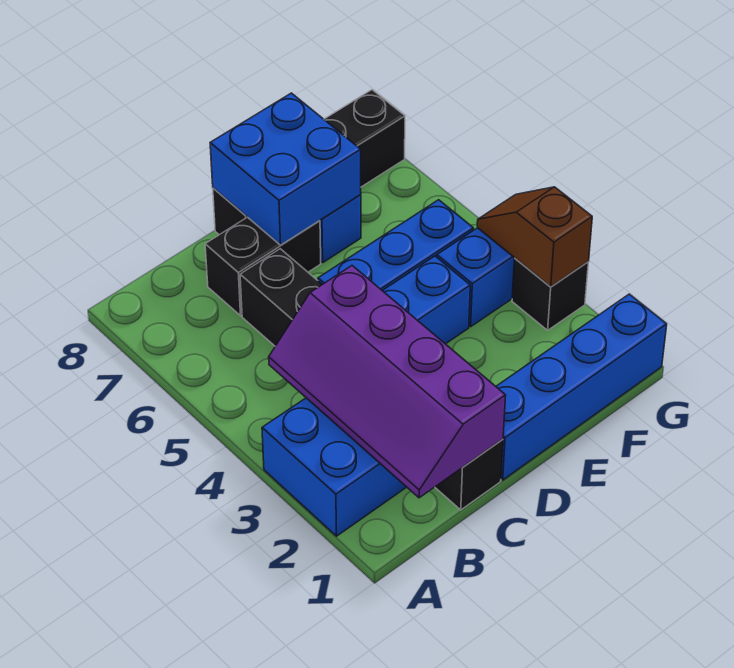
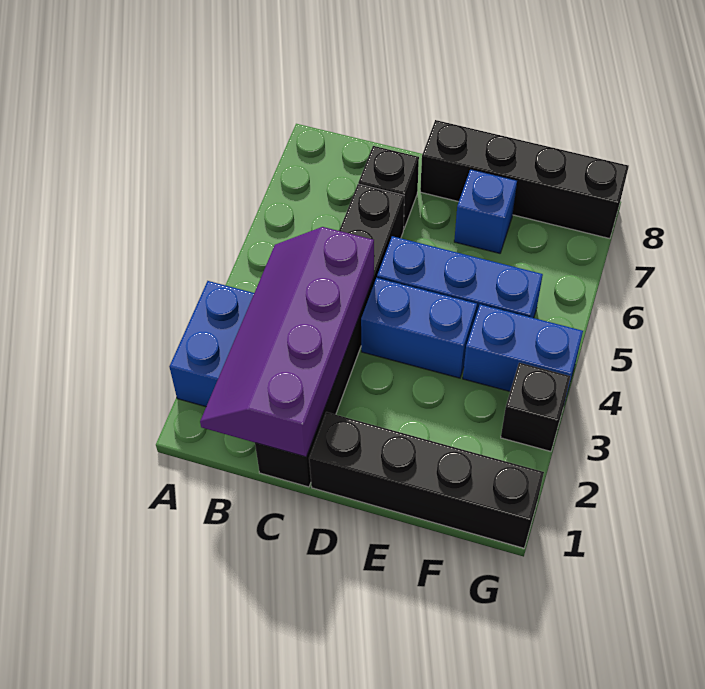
black brick C7:D7 level 1 -> black brick C7 level 1
blue brick D1:G1 level 1 -> black brick D1:G1 level 1
blue brick D7:E8 level 2 -> none
brown slope G3:G4 level 2 top 3 -> none

